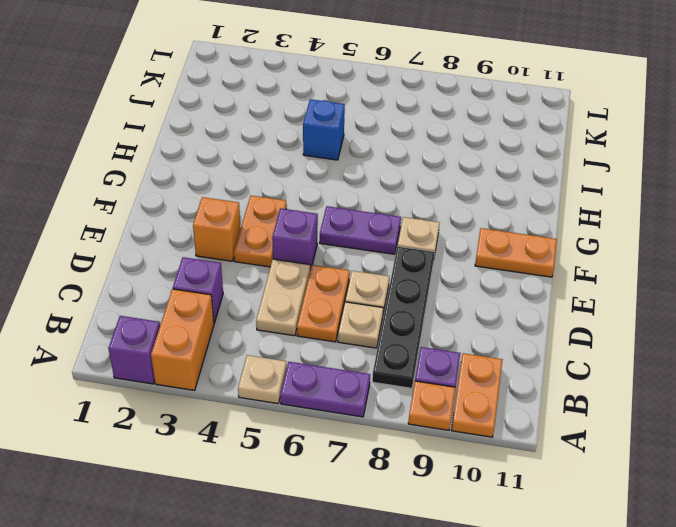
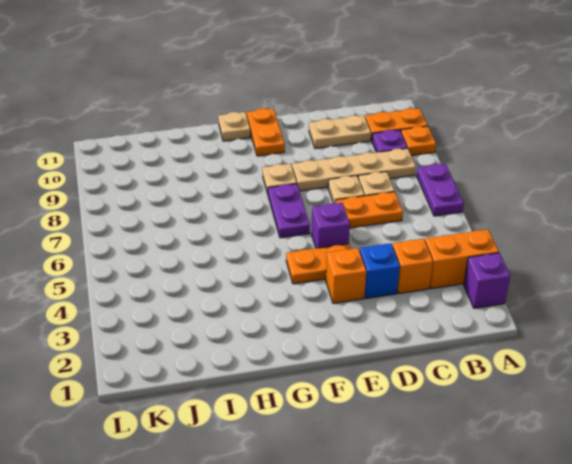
tan plate A5 level 1 -> tan plate G11 level 1
black plate B8:E8 level 1 -> tan plate B8:E8 level 1
purple brick C3 level 1 -> orange brick C3 level 1
tan plate C5:D5 level 1 -> tan plate C10:D10 level 1
blue brick I5 level 1 -> blue brick D3 level 1

